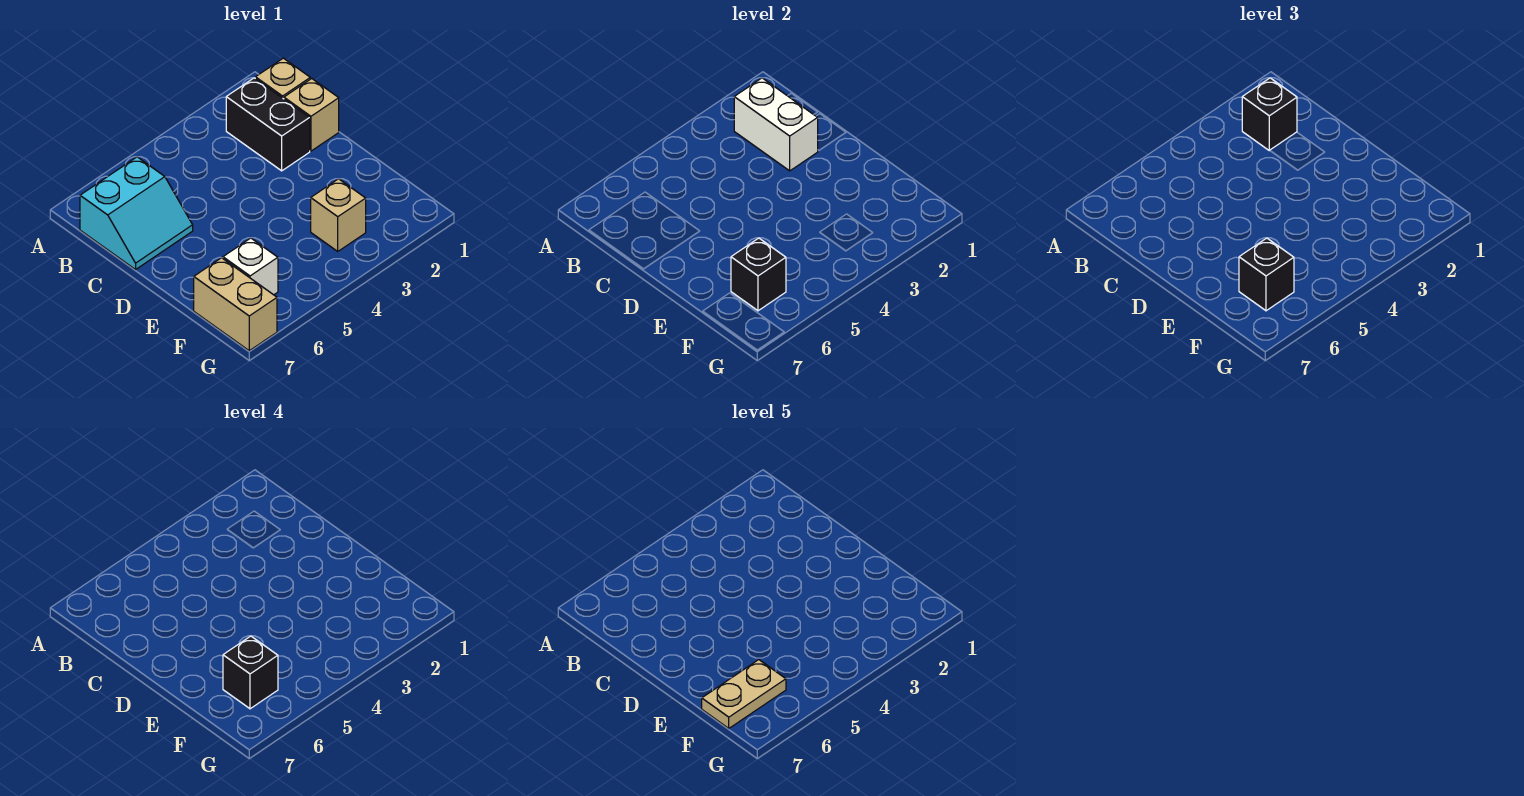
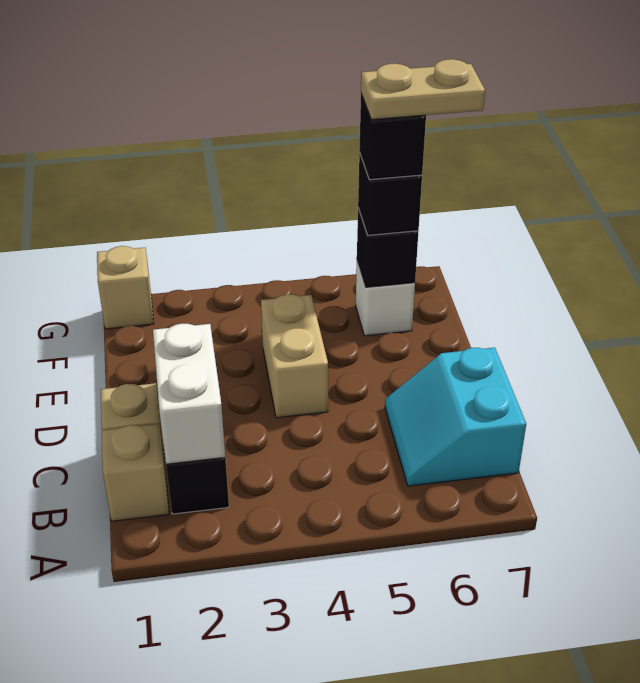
black brick B2 level 3 -> none
cyan slope B6:C7 level 1 top B -> cyan slope B6:C7 level 1 top 7
tan brick F3 level 1 -> tan brick G1 level 1
tan brick F7:G7 level 1 -> tan brick D4:E4 level 1

